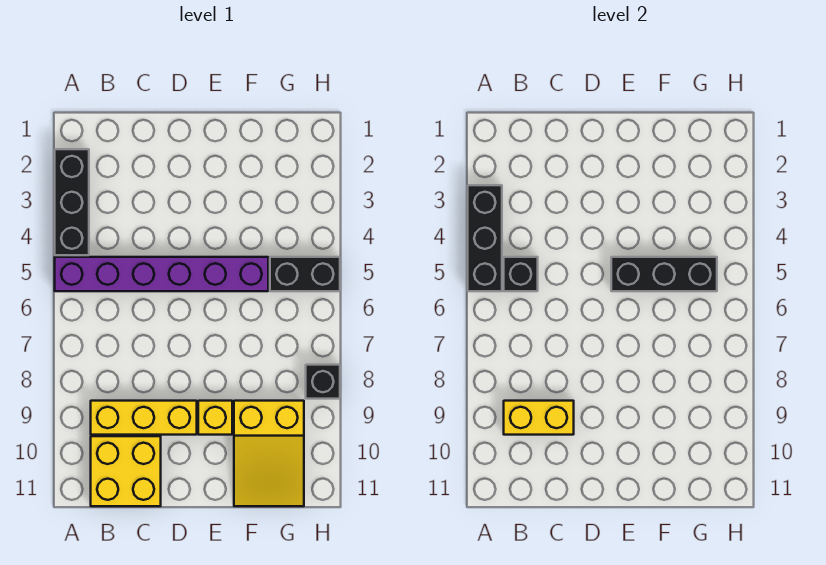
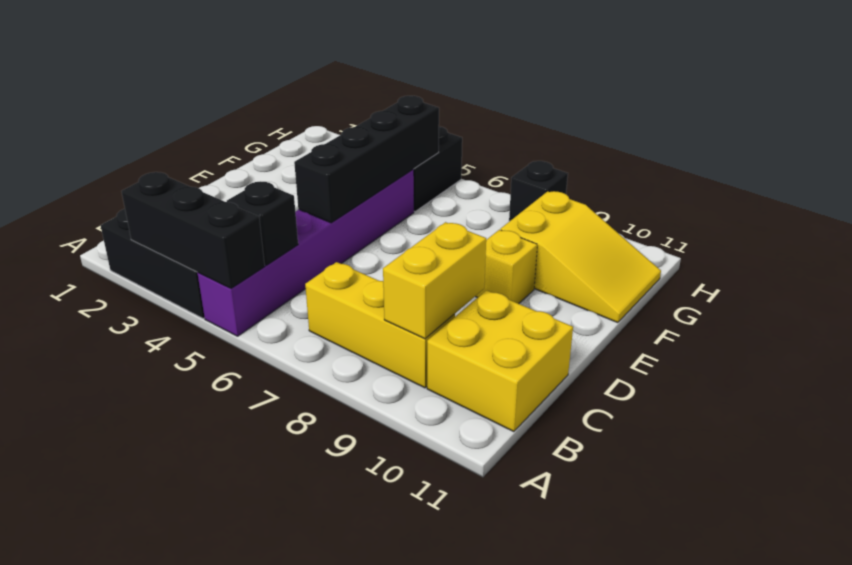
yellow brick B9:D9 level 1 -> yellow brick B7:B9 level 1
black brick E5:G5 level 2 -> black brick D5:G5 level 2

